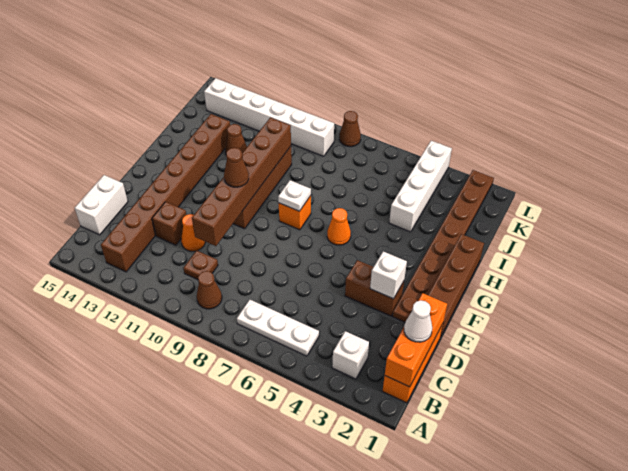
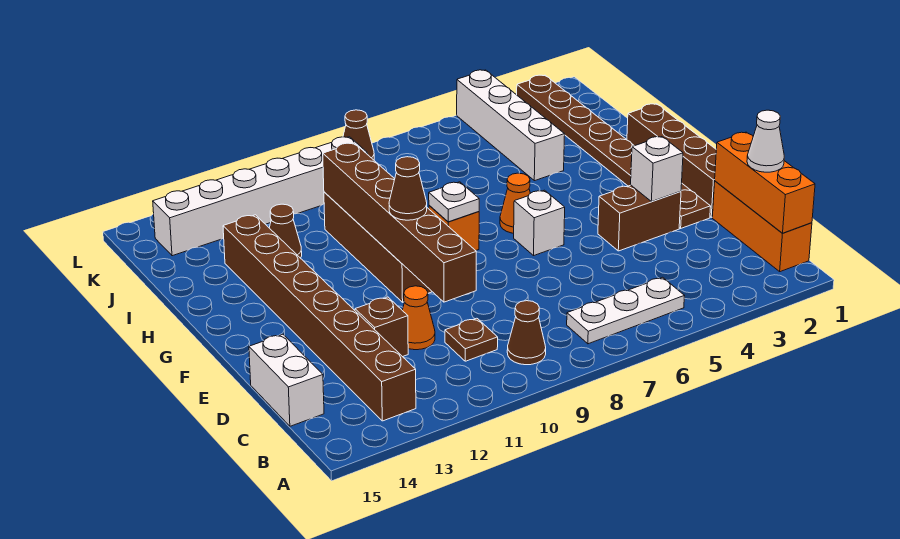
white brick B3 level 1 -> white brick F6 level 1

